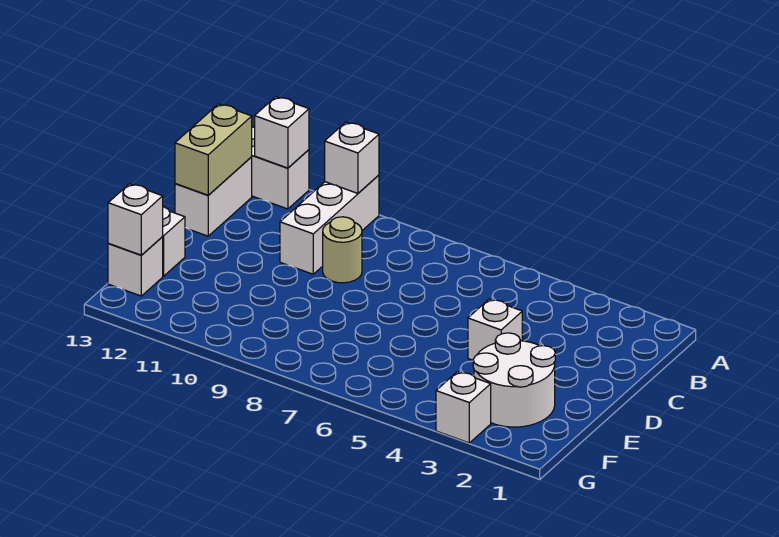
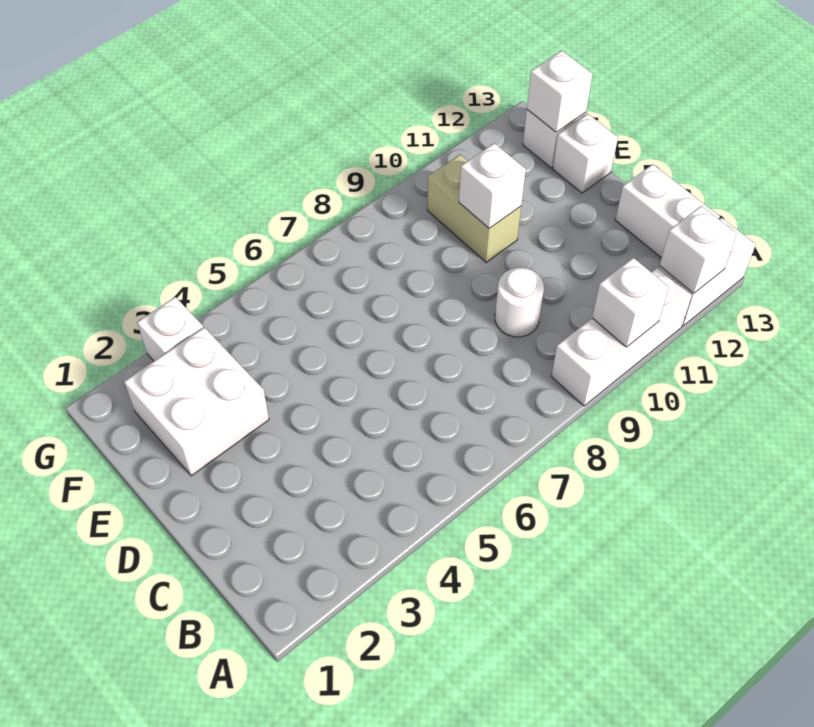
white brick A10:C10 level 1 -> white brick A9:A11 level 1
tan brick B13:C13 level 2 -> tan brick E10:F10 level 1
tan round brick C9 level 1 -> white round brick C9 level 1
white brick D4 level 1 -> white brick E10 level 2
white round brick E2:F3 level 1 -> white brick E2:F3 level 1

